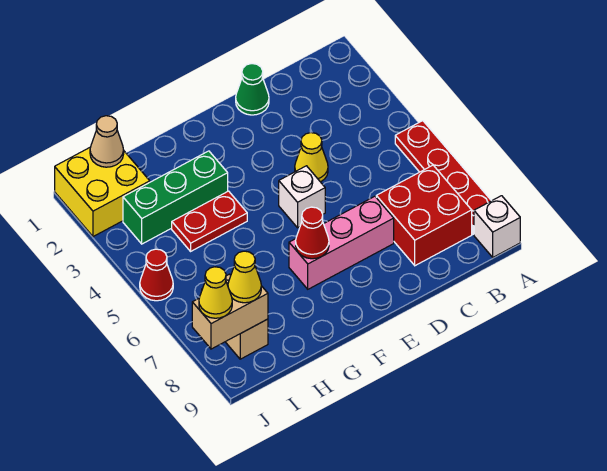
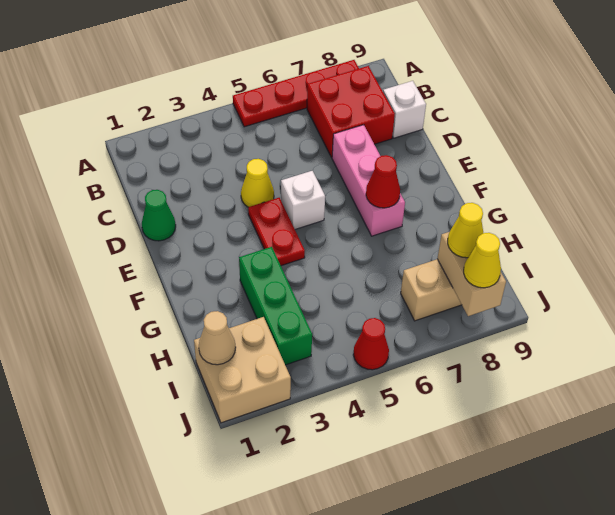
white brick A9 level 1 -> white brick C9 level 1
red plate G4:H4 level 1 -> red plate E4:F4 level 1
yellow brick I1:J2 level 1 -> tan brick I1:J2 level 1

